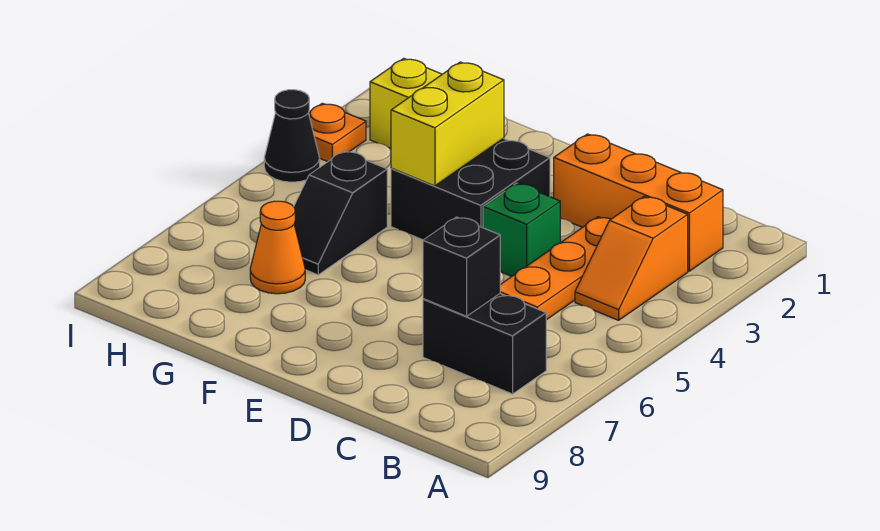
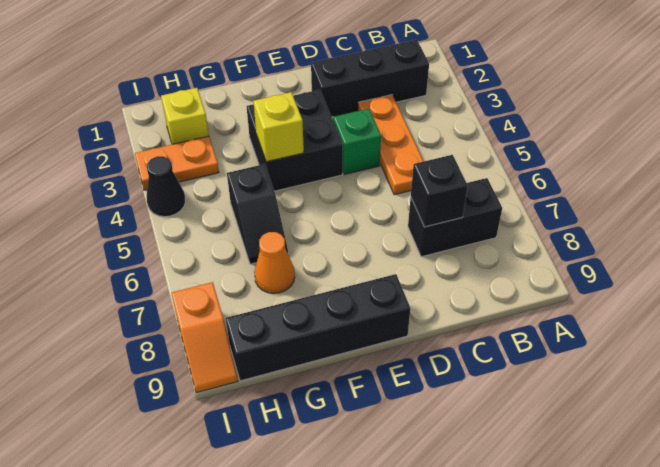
orange brick B2:D2 level 1 -> black brick B2:D2 level 1
orange slope B3:B4 level 1 top 3 -> orange slope I8:I9 level 1 top 8
none -> black brick E9:H9 level 1
yellow brick F3:F4 level 2 -> yellow brick F4 level 2
orange plate I3 level 1 -> orange plate H3:I3 level 1

